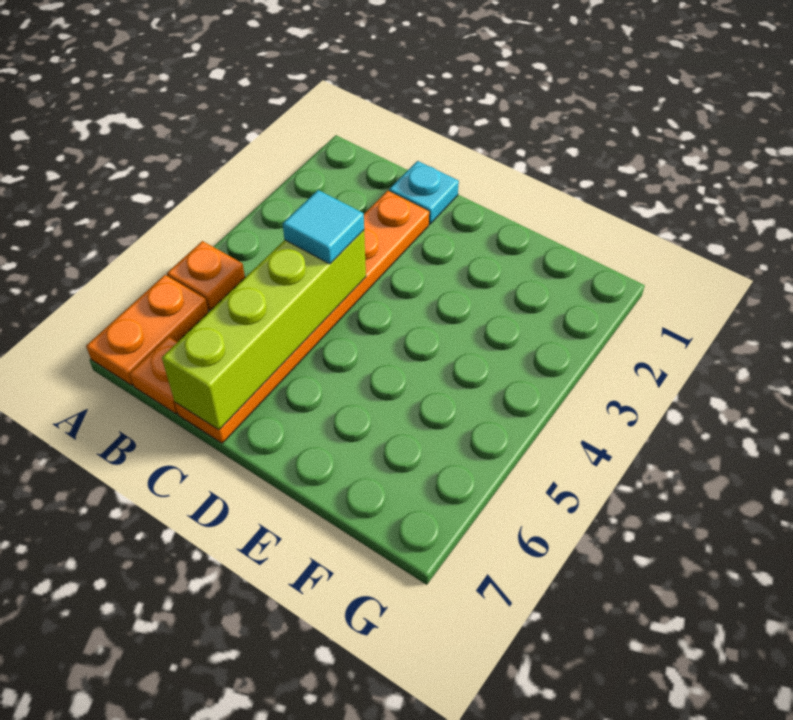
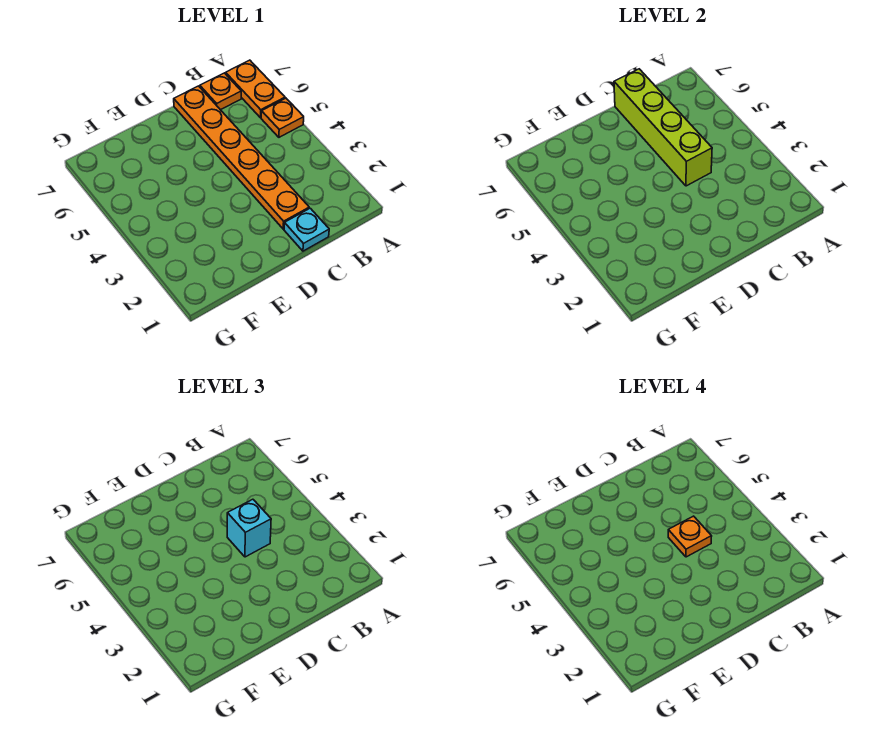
cyan tile C4 level 3 -> cyan brick C4 level 3
none -> orange plate C4 level 4

